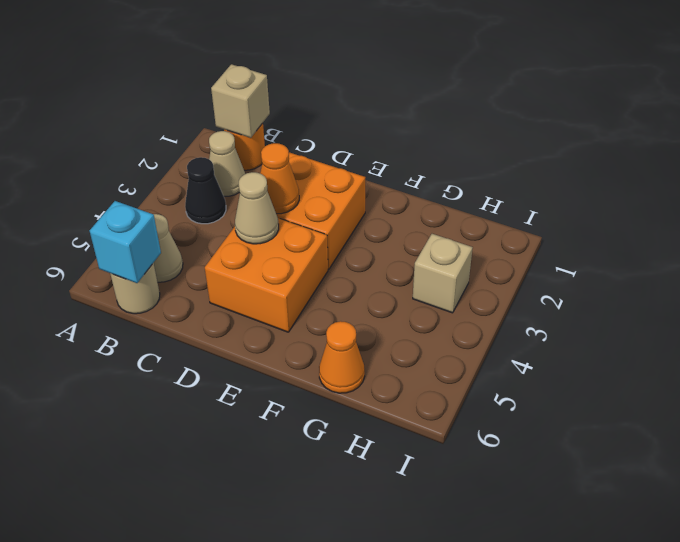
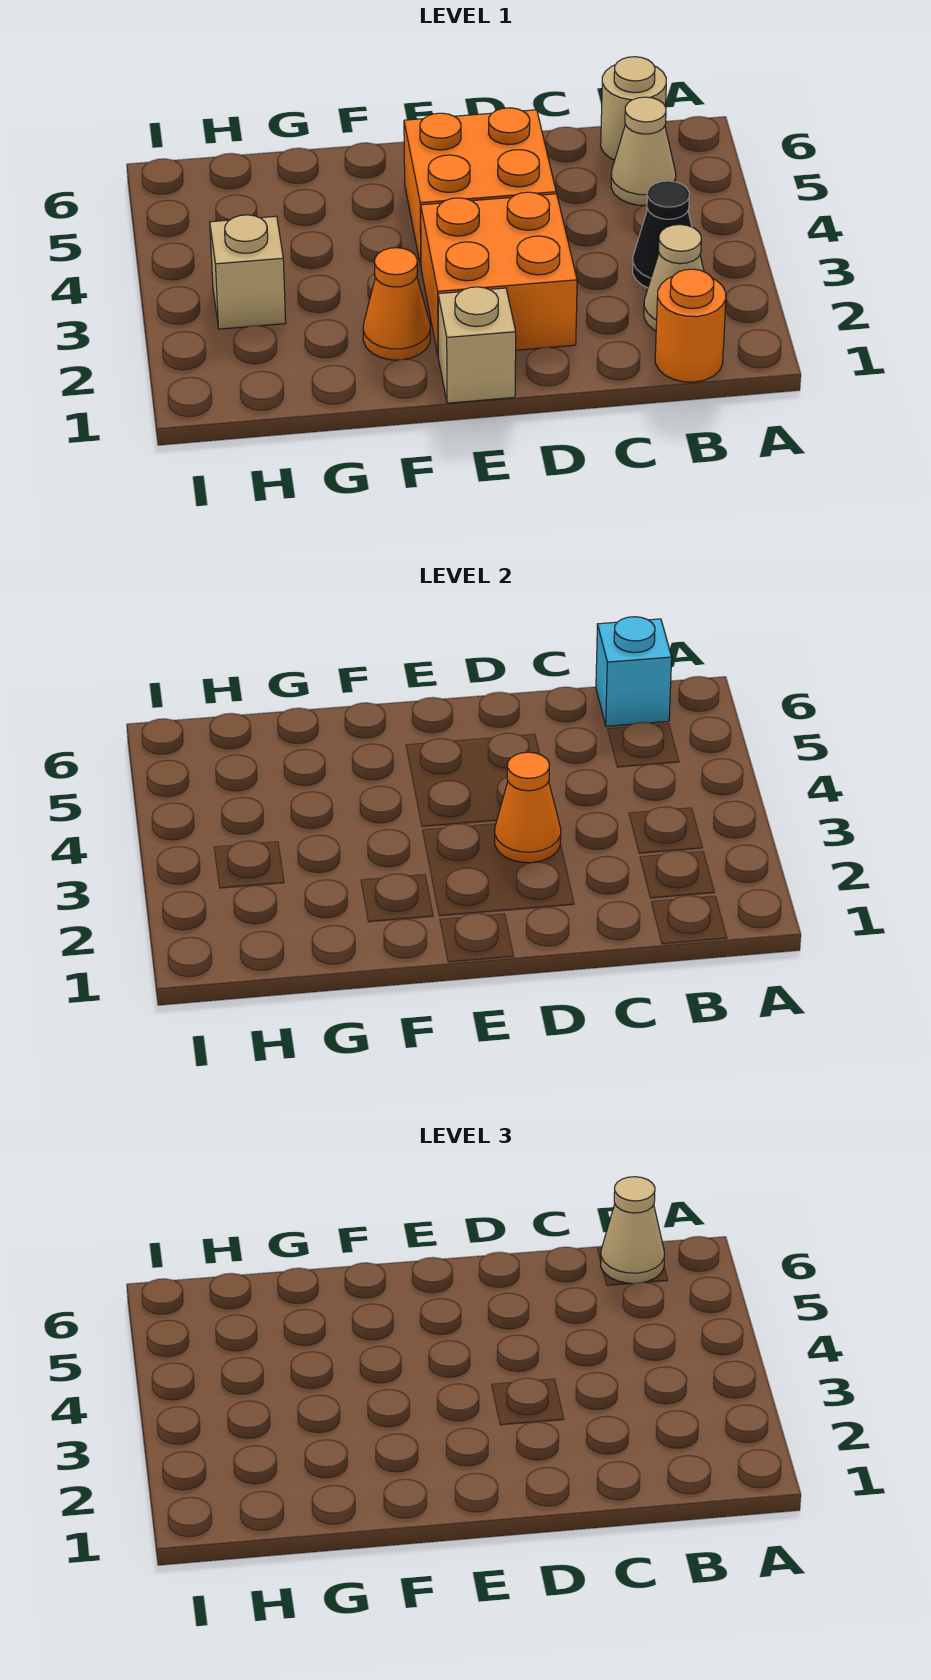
tan brick B1 level 2 -> tan brick E1 level 1
tan cone D4 level 2 -> tan cone B6 level 3
orange cone G6 level 1 -> orange cone F2 level 1

